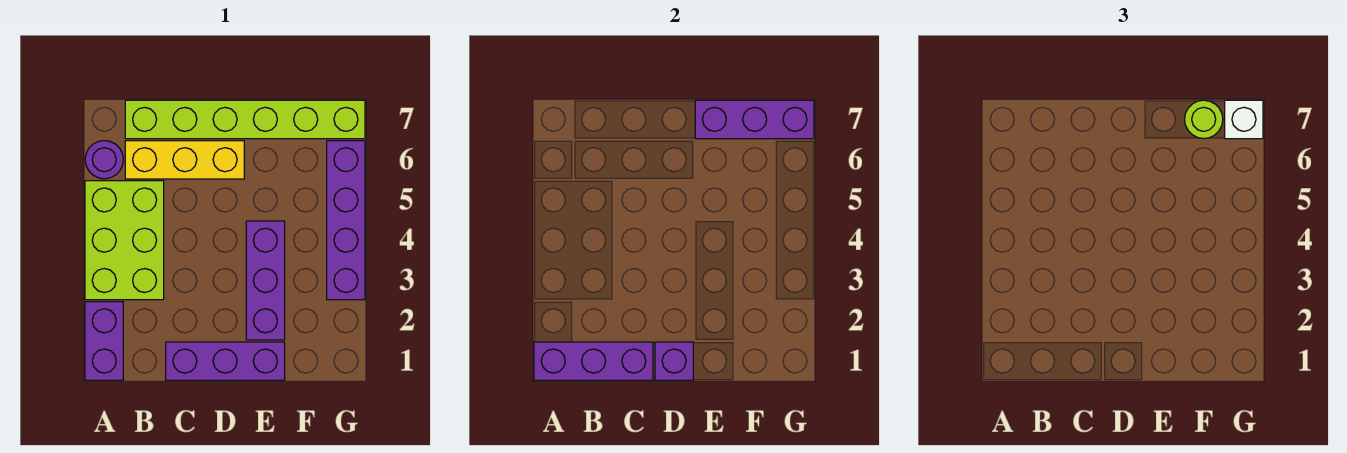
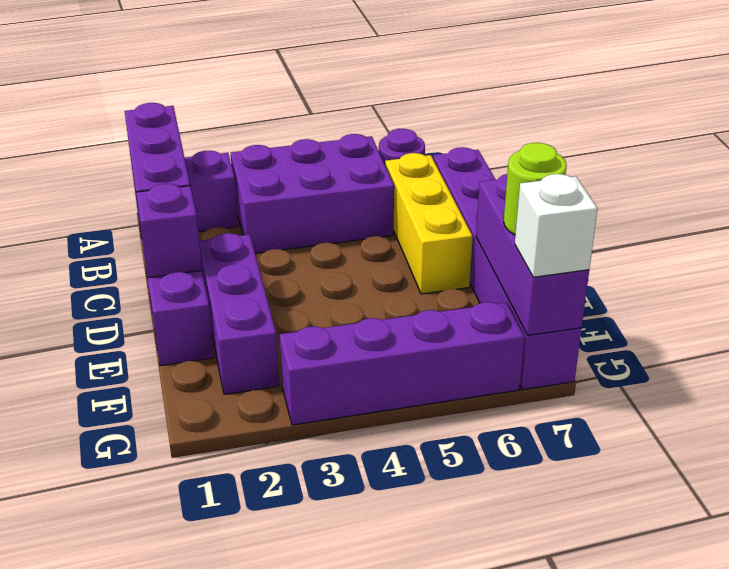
lime brick A3:B5 level 1 -> purple brick A3:B5 level 1
lime brick B7:G7 level 1 -> purple brick B7:G7 level 1
purple brick E2:E4 level 1 -> purple brick D2:F2 level 1

